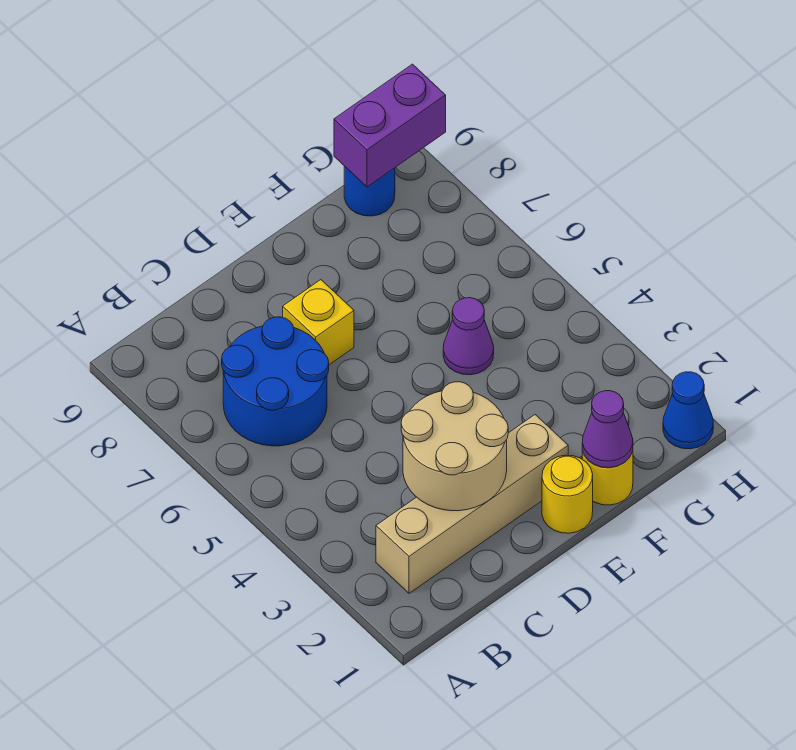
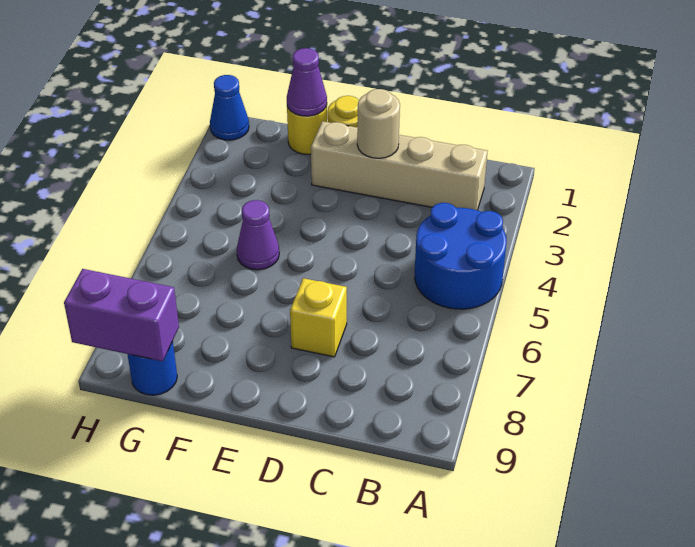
blue round brick B6:C7 level 1 -> blue round brick A4:B5 level 1
tan round brick C2:D3 level 2 -> tan round brick D2 level 2

